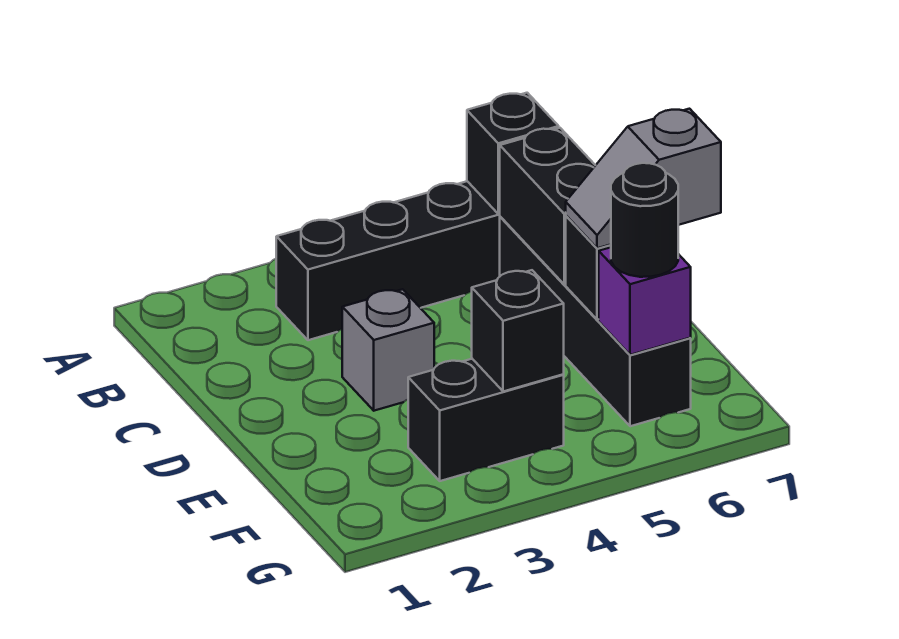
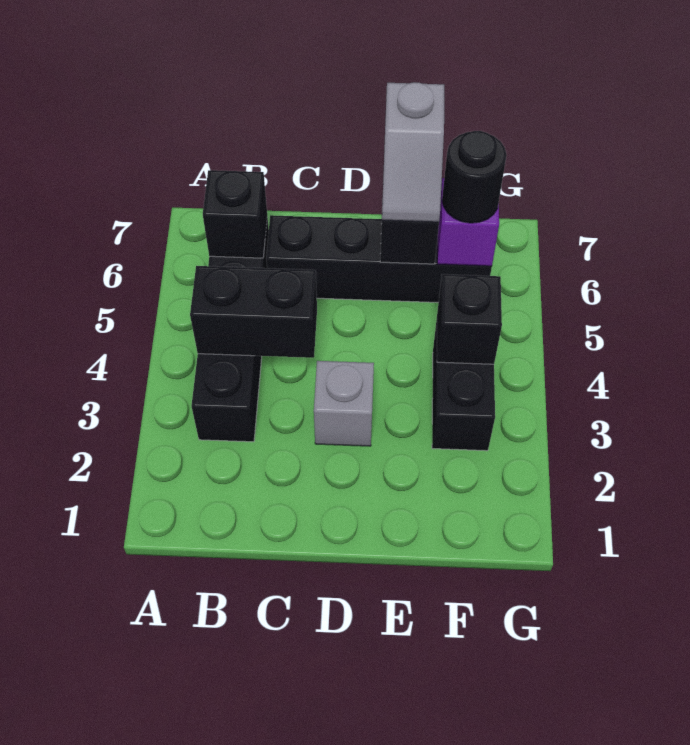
black brick C6:D6 level 2 -> black brick B4:C4 level 2

